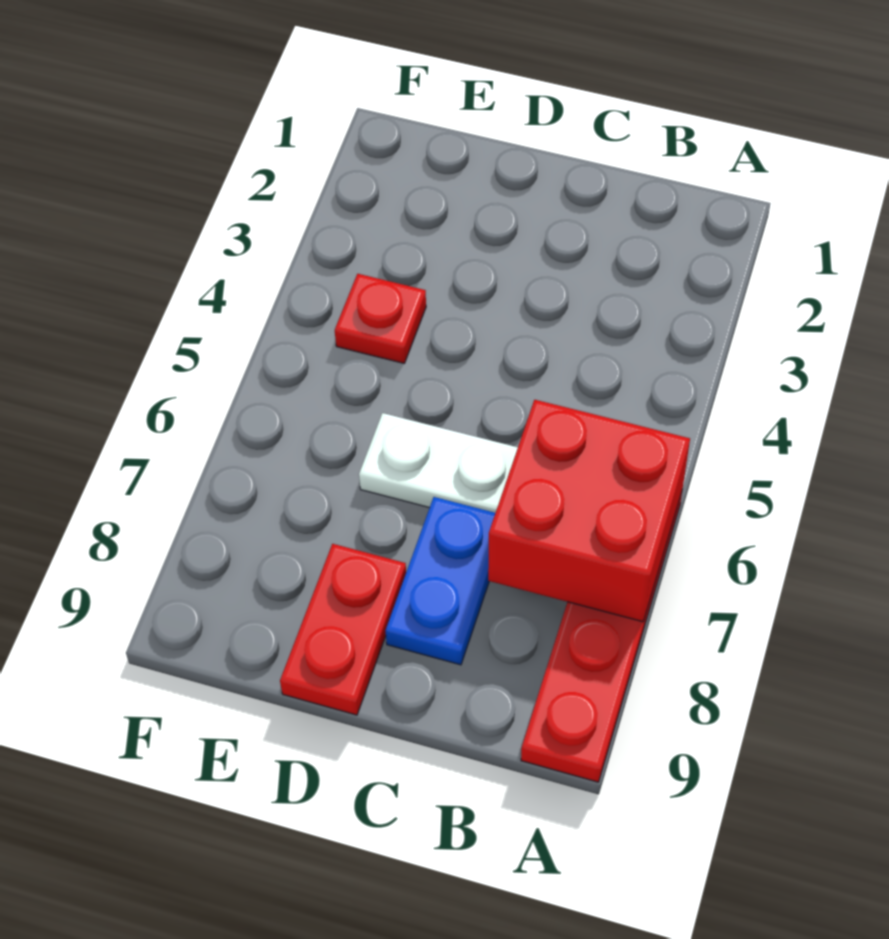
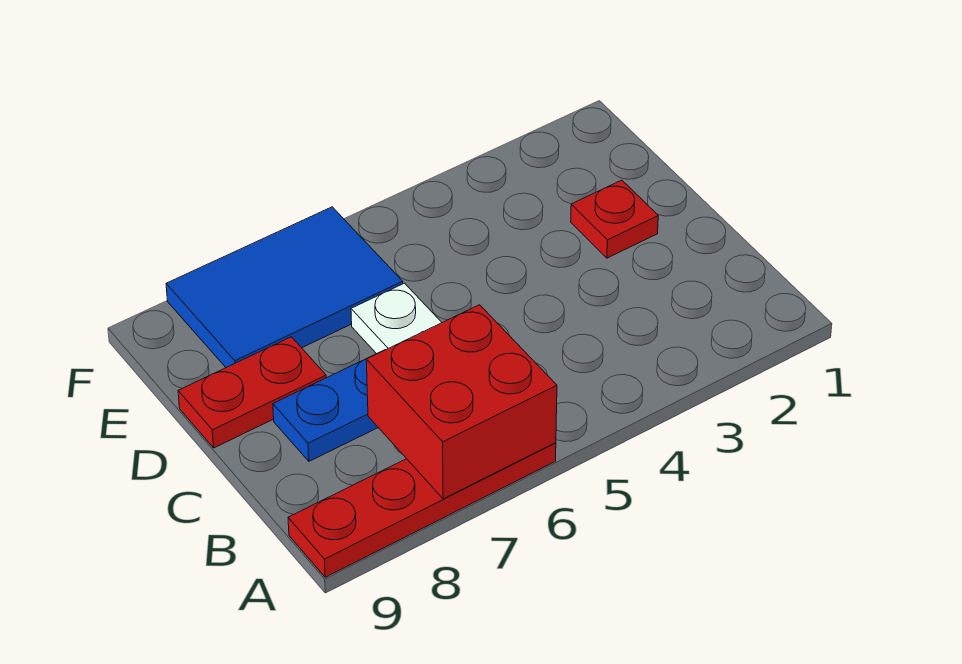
red plate E4 level 1 -> red plate D2 level 1
none -> blue tile E6:F8 level 1

